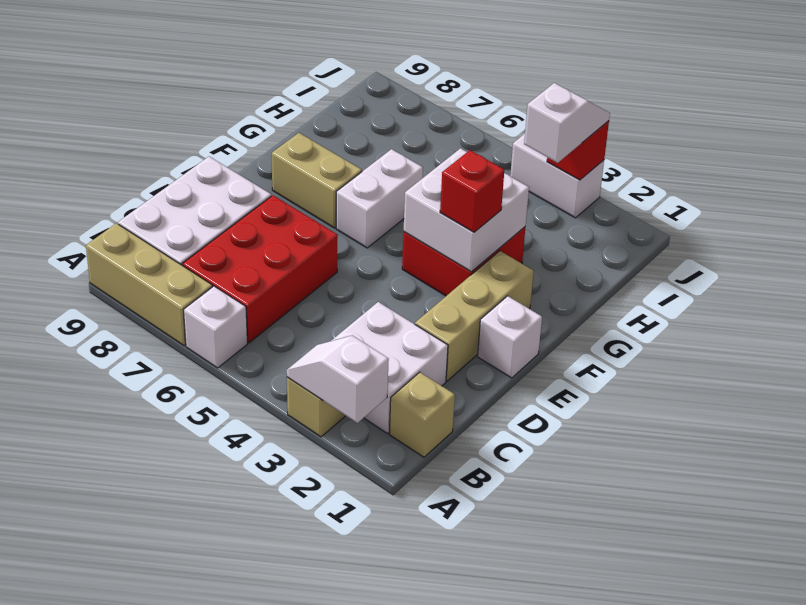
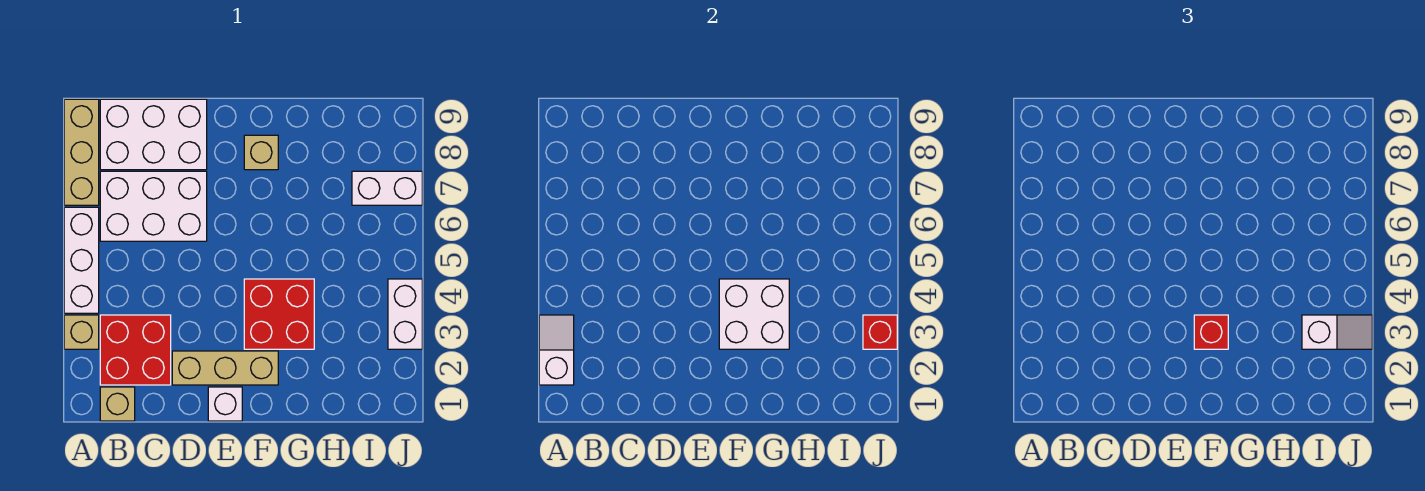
white brick A6 level 1 -> white brick A4:A6 level 1
white brick B2:C3 level 1 -> red brick B2:C3 level 1
red brick B6:D7 level 1 -> white brick B6:D7 level 1
white brick F6:G6 level 1 -> white brick I7:J7 level 1
tan brick F7:F8 level 1 -> tan brick F8 level 1

